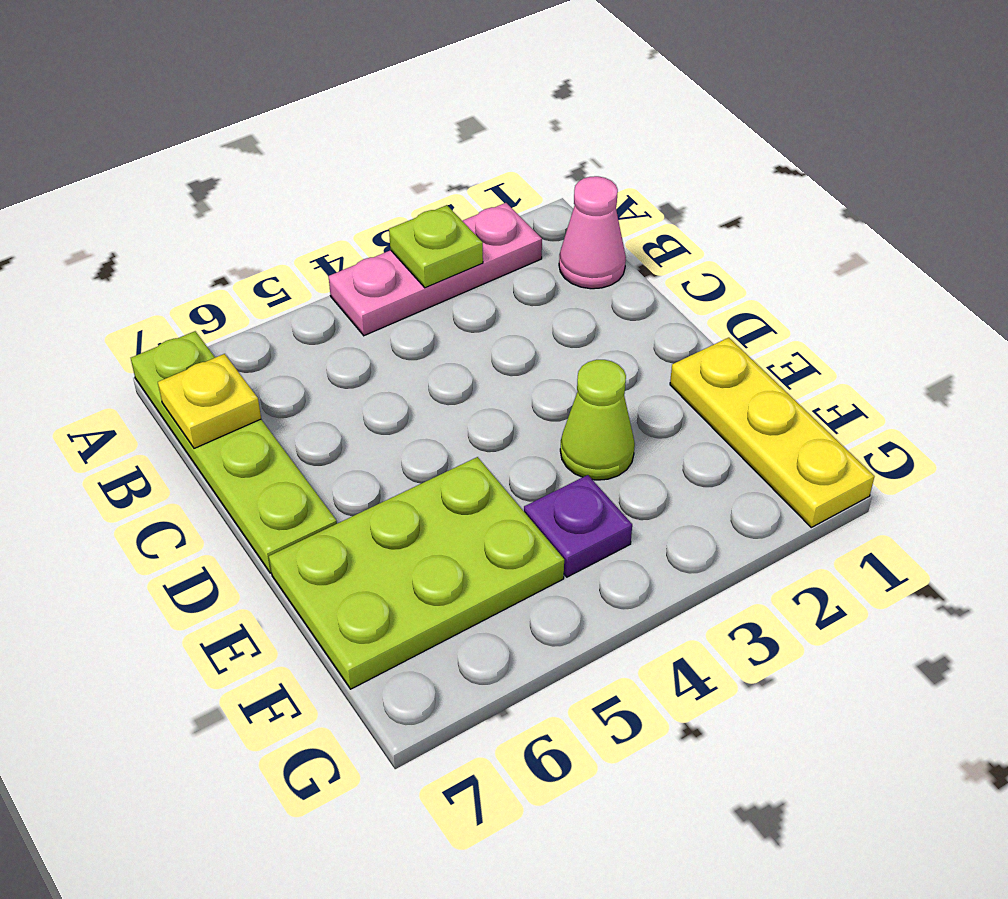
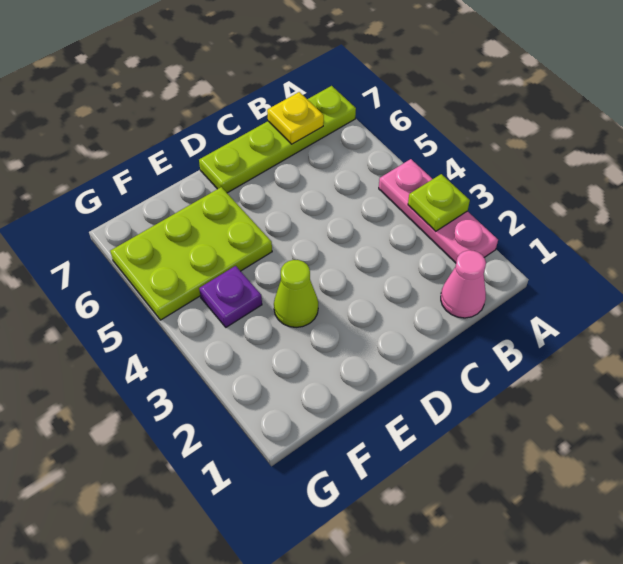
yellow plate E1:G1 level 1 -> none
lime plate E5:F7 level 1 -> lime plate E5:G6 level 1

